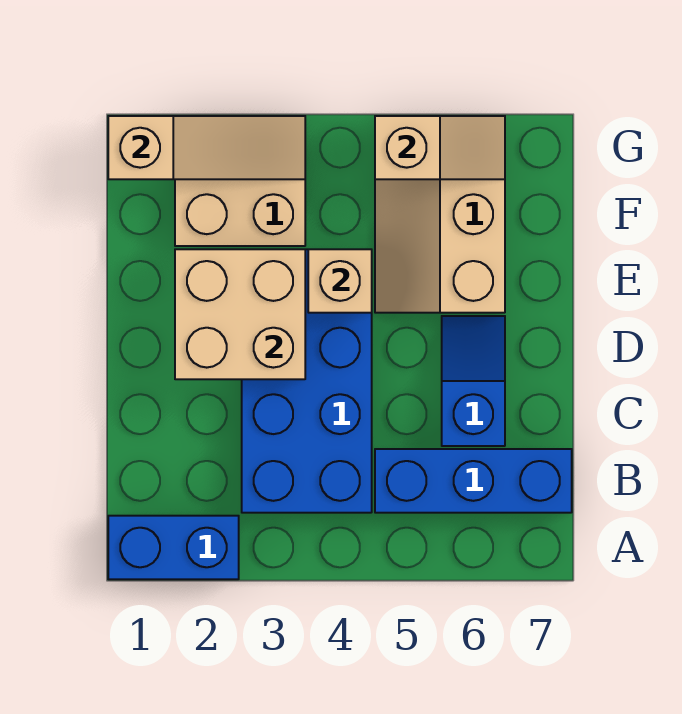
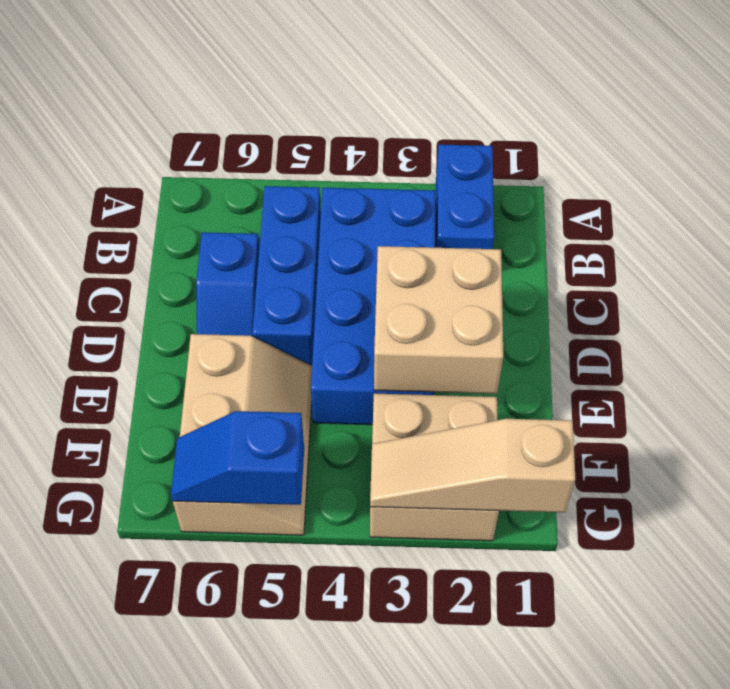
blue brick A1:A2 level 1 -> blue brick A2:B2 level 1
blue brick B5:B7 level 1 -> blue brick B5:D5 level 1
tan brick E4 level 2 -> none
tan slope G5:G6 level 2 top 5 -> blue slope G5:G6 level 2 top 5

